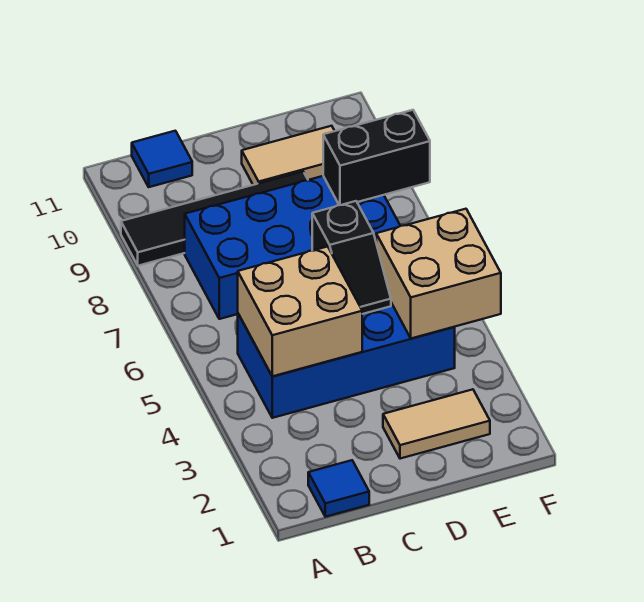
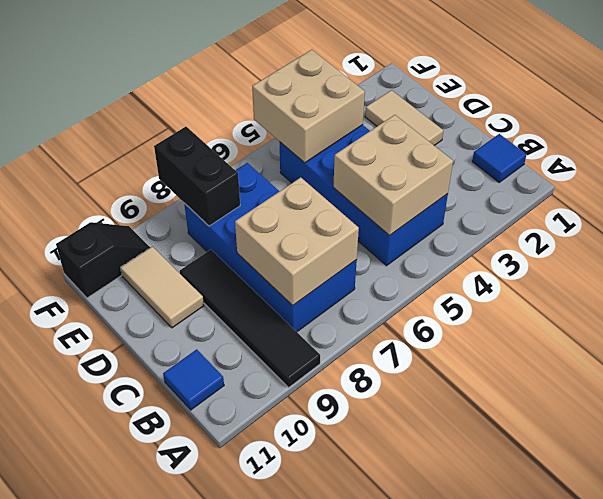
none -> tan brick B7:C8 level 2
black slope D5:D6 level 2 top 6 -> black slope F10:F11 level 1 top 11

